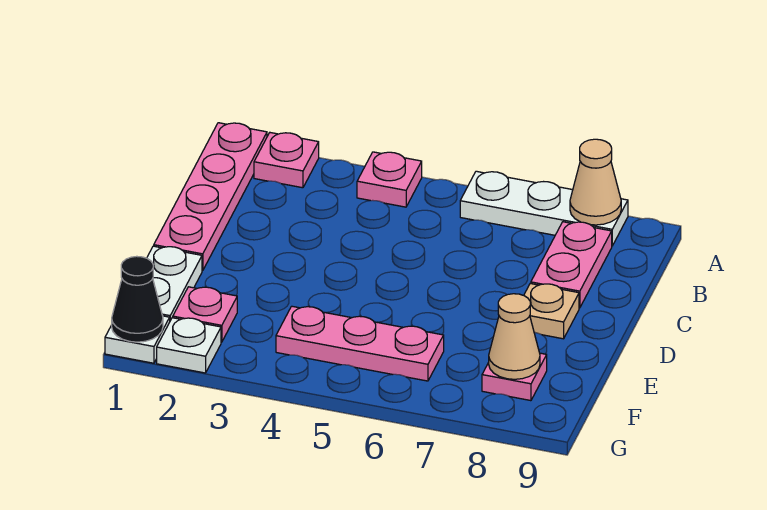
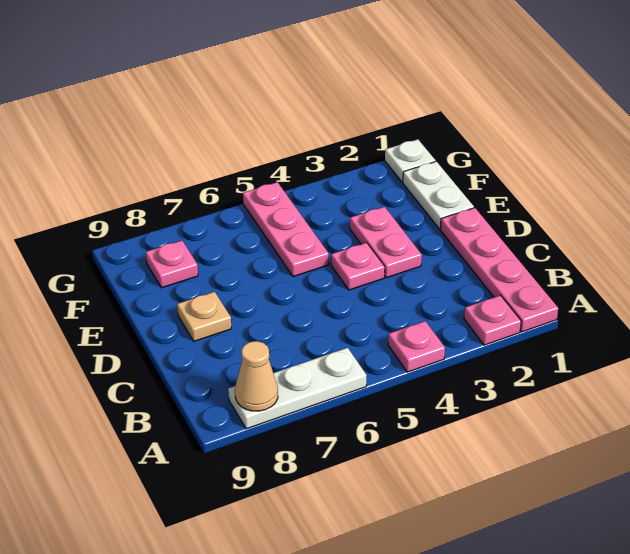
pink plate B8:C8 level 1 -> pink plate D3:E3 level 1
pink plate F2 level 1 -> pink plate D4 level 1
pink plate F4:F6 level 1 -> pink plate E5:G5 level 1
tan cone F8 level 2 -> none
black cone G1 level 2 -> none
white plate G2 level 1 -> none

